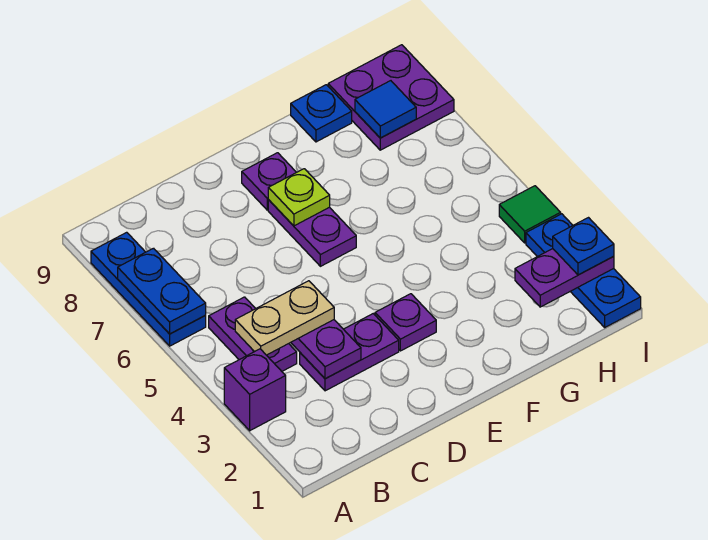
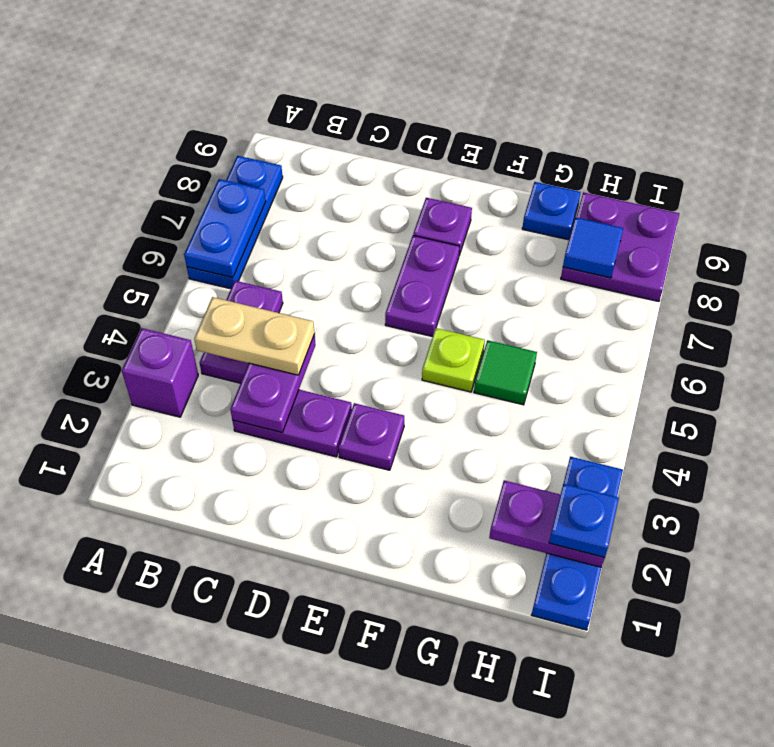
lime plate E7 level 2 -> lime plate F5 level 1
green tile I4 level 1 -> green tile G5 level 1

